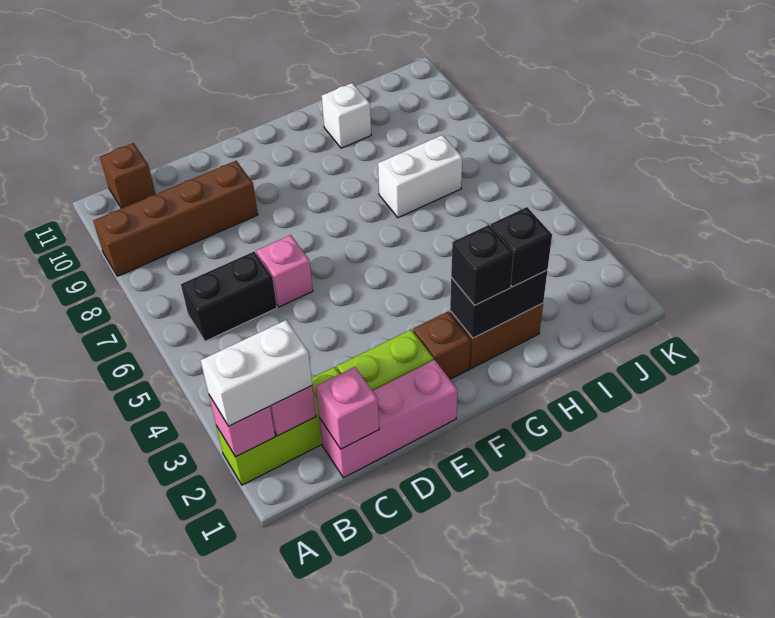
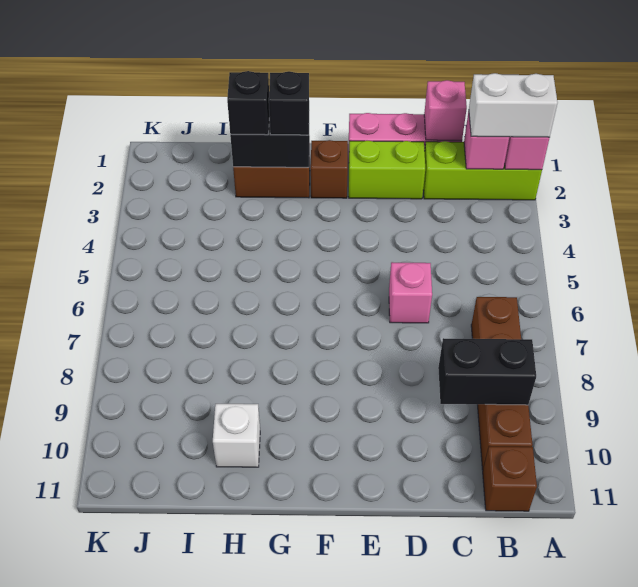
brown brick A9:D9 level 1 -> brown brick B7:B10 level 1
black brick B6:C6 level 1 -> black brick B9:C9 level 2
white brick H7:I7 level 1 -> none

